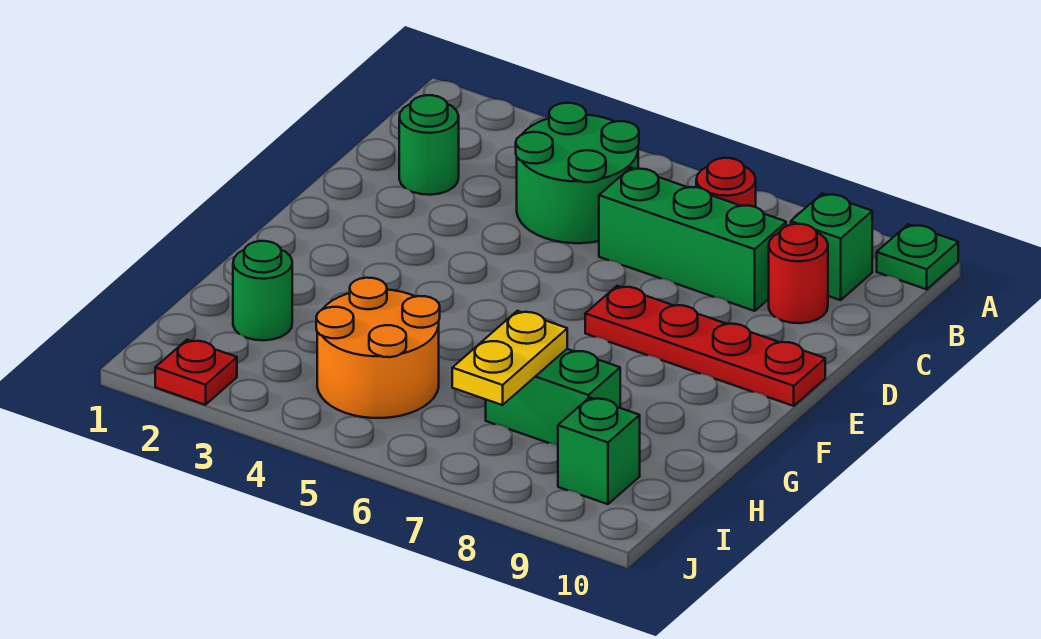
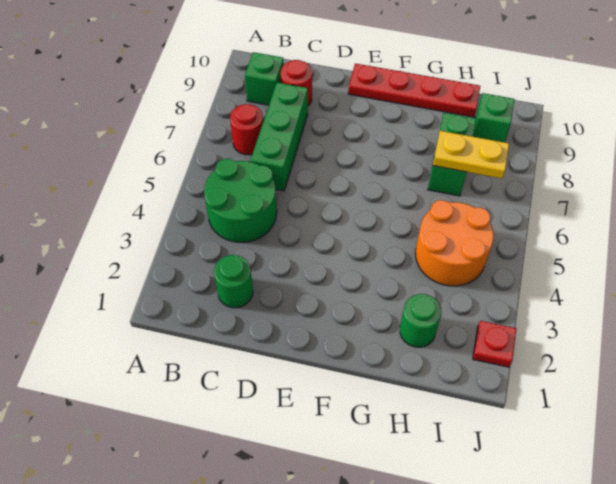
green plate A10 level 1 -> none
red plate E7:E10 level 1 -> red plate E10:H10 level 1

